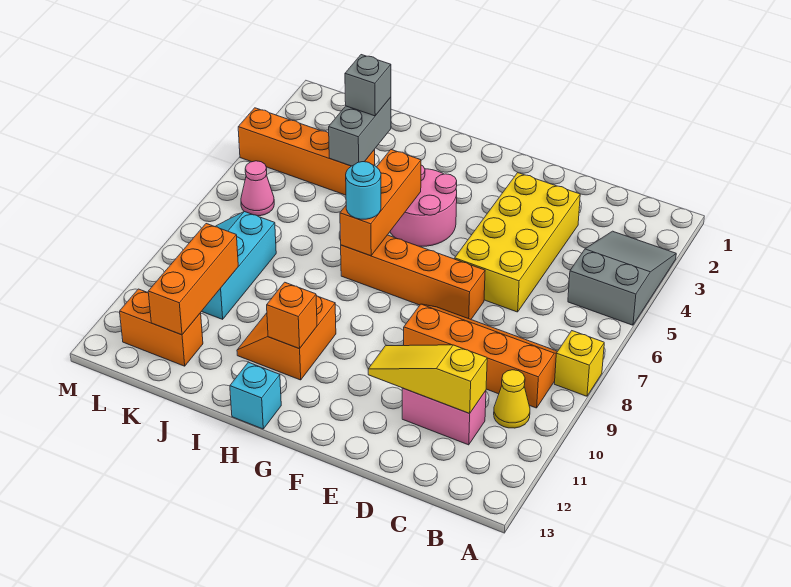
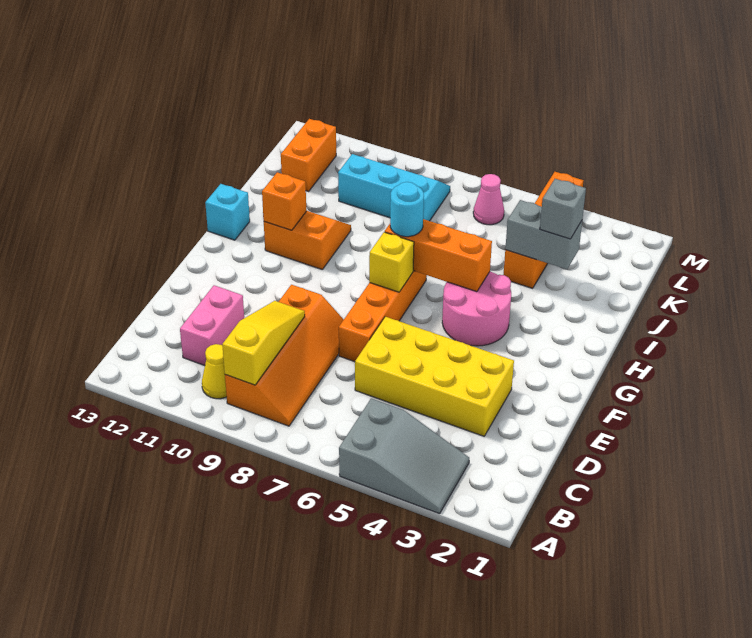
yellow brick A8 level 1 -> yellow brick G7 level 2
yellow slope C11:E11 level 2 top C -> yellow slope B9:D9 level 2 top B
orange brick K10:K12 level 2 -> none

